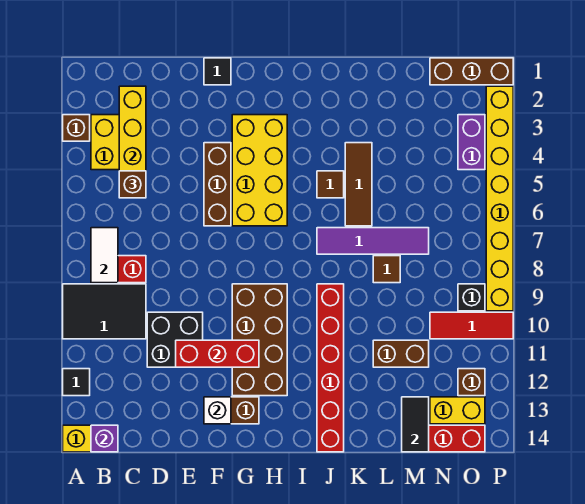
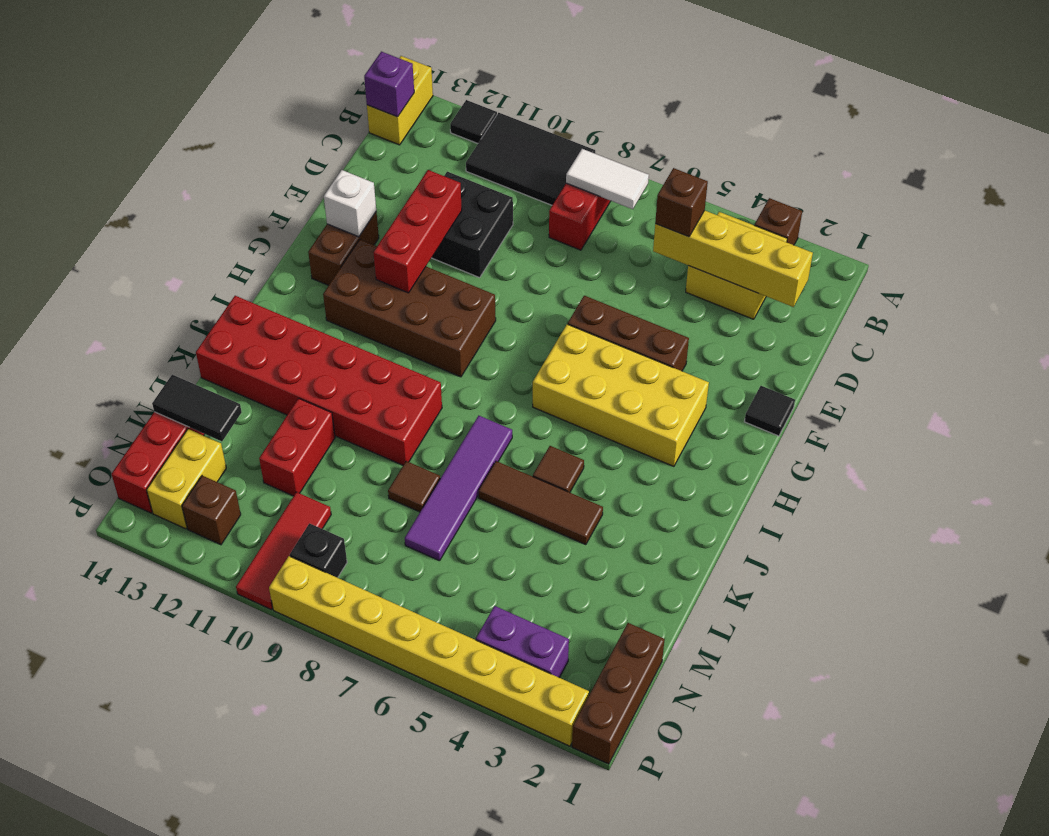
black tile A9:C10 level 1 -> black tile A9:B11 level 1
red brick J9:J14 level 1 -> red brick J9:K14 level 1
brown brick L11:M11 level 1 -> red brick L11:M11 level 1

